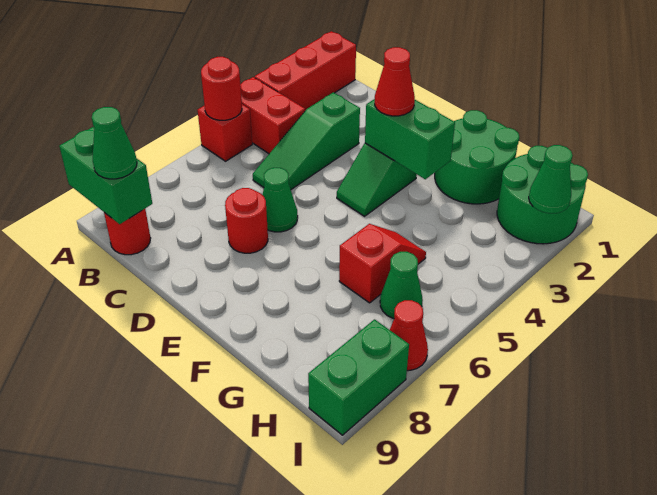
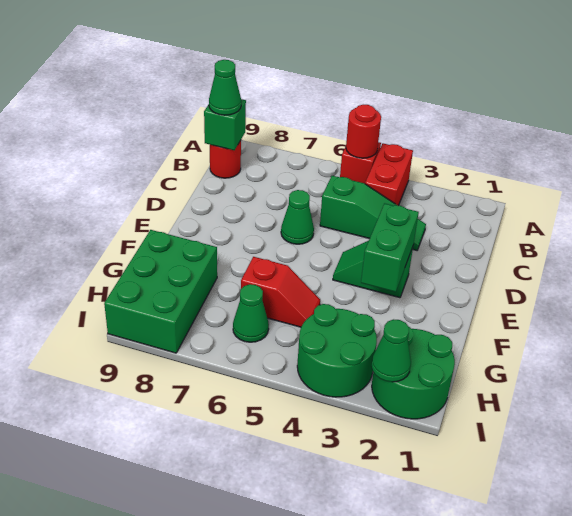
red brick A1:A3 level 1 -> none
green brick A9:B9 level 2 -> green brick B9 level 2
green slope C3:C5 level 1 top 3 -> green slope C3:C5 level 1 top 5
red round brick D7 level 1 -> none
red cone E3 level 3 -> none
green round brick F1:G2 level 1 -> green round brick H3:I4 level 1
red cone I7 level 1 -> none
green brick I8:I9 level 1 -> green brick G8:I9 level 1

